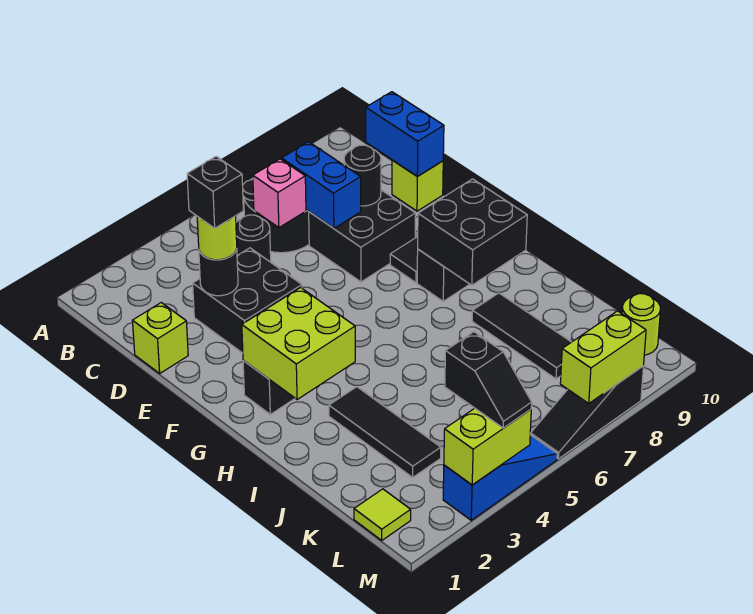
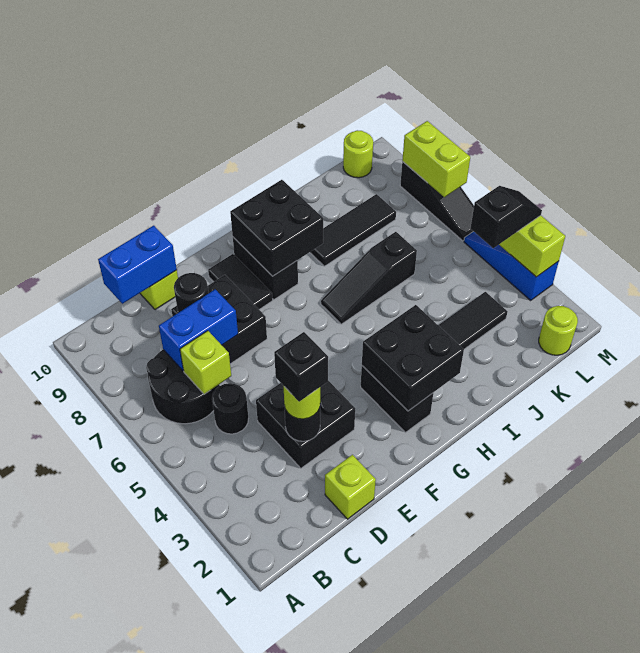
pink brick C6 level 2 -> lime brick C6 level 2
lime brick G2:H3 level 2 -> black brick G2:H3 level 2
none -> black slope H6:J6 level 1 top J
lime tile L1 level 1 -> lime round brick L1 level 1

